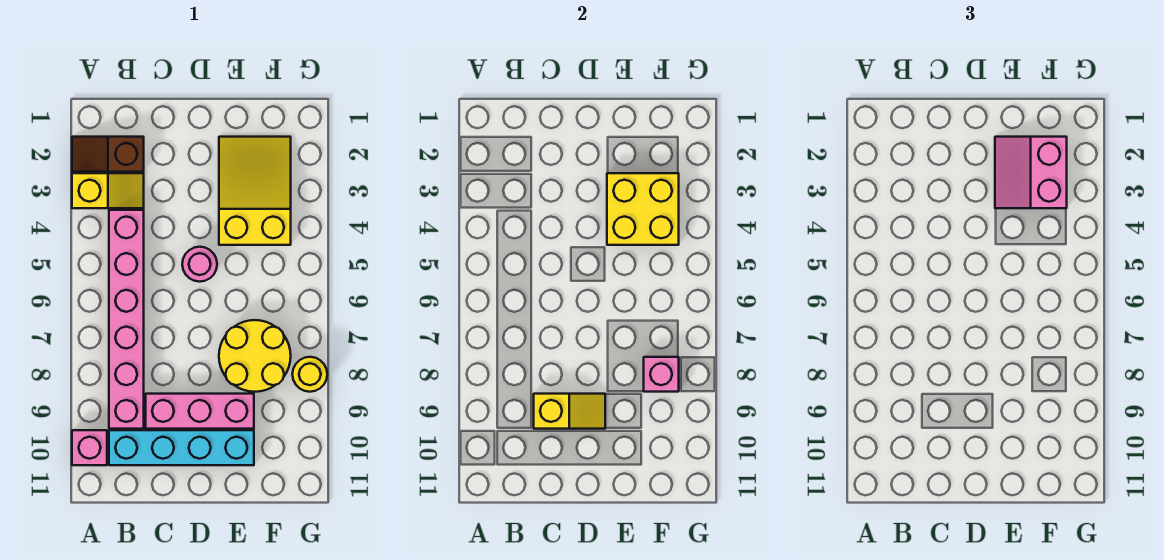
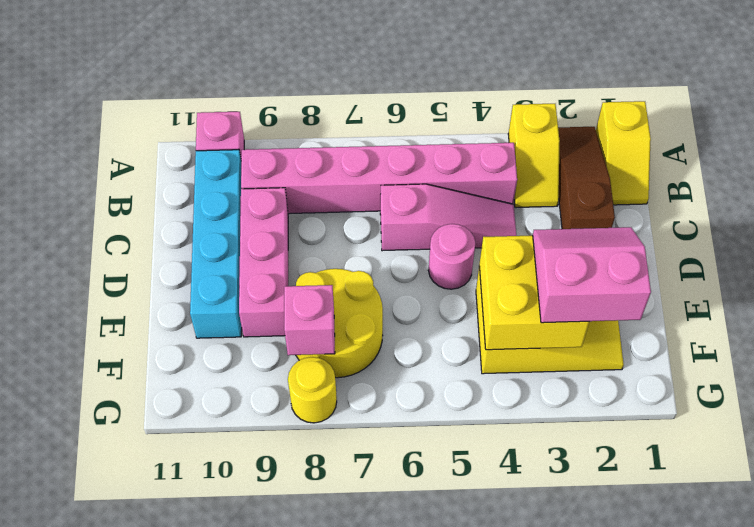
brown slope A2:B2 level 1 top B -> brown slope A2:C2 level 1 top C
none -> pink slope C4:C6 level 1 top 6
yellow slope C9:D9 level 2 top C -> yellow slope A1:B1 level 1 top A

